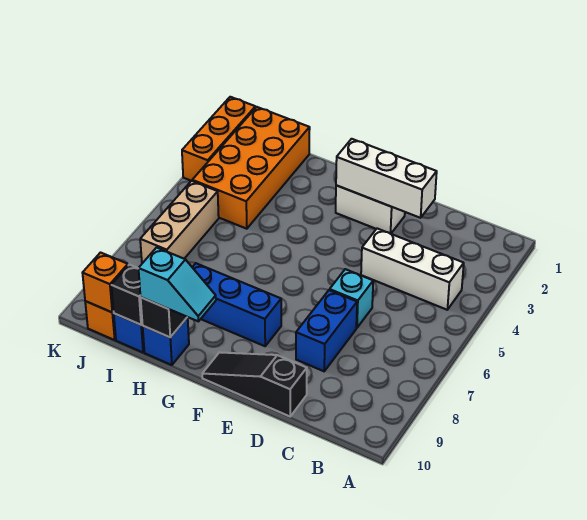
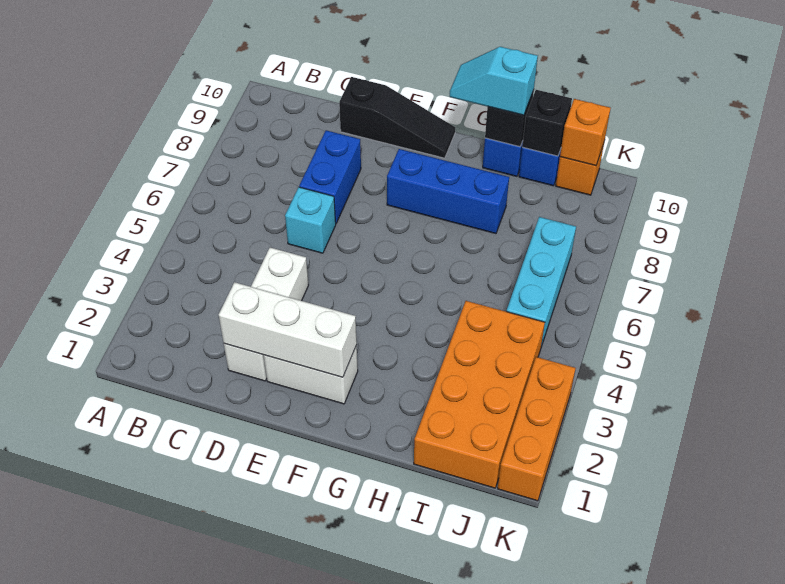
white brick B4:D4 level 1 -> white brick D2:D4 level 1
tan brick J5:J7 level 1 -> cyan brick J5:J7 level 1

